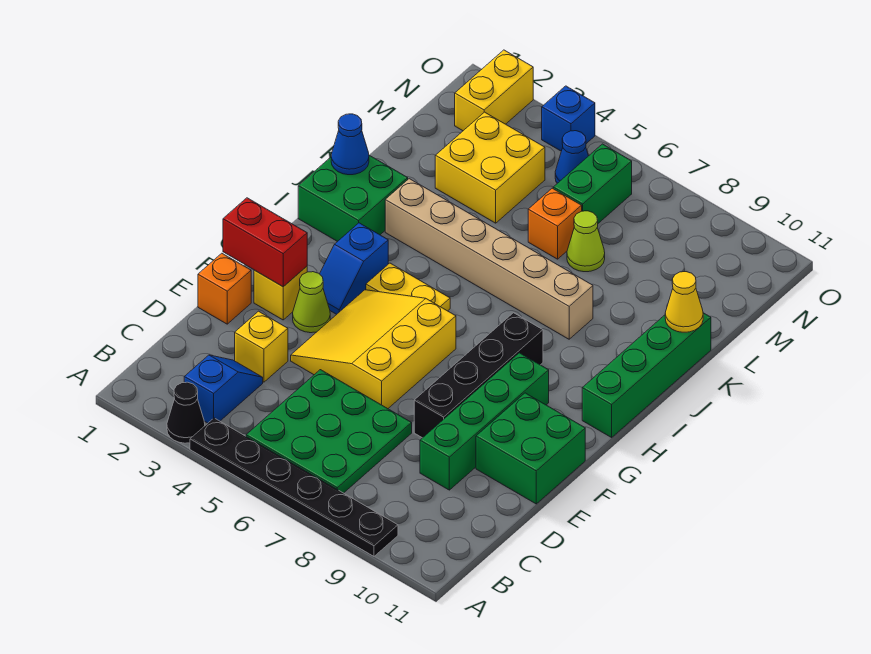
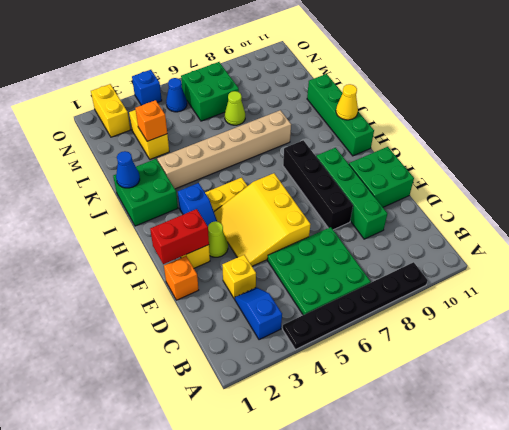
black cone A3 level 1 -> none
yellow cone K11 level 2 -> yellow cone I11 level 2
yellow brick L3:M4 level 1 -> yellow brick L3:M3 level 1
orange brick L6 level 1 -> orange brick L3 level 2
green brick M6:N6 level 1 -> green brick M6:N7 level 1

